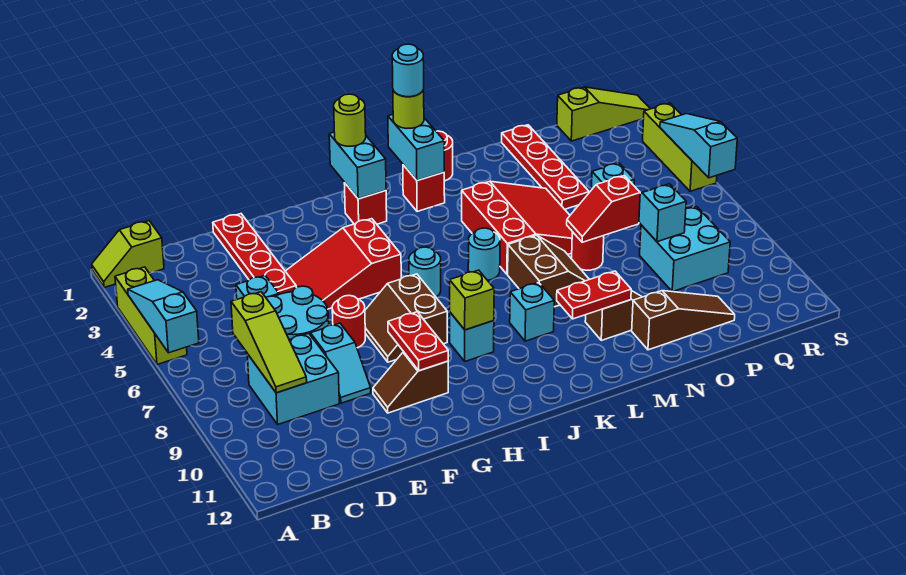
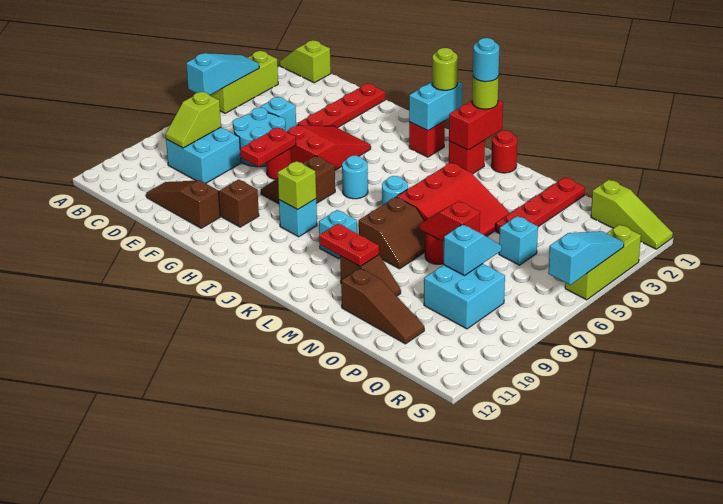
lime slope C7:C9 level 2 top 7 -> lime slope C8:C9 level 2 top 8
none -> brown slope D11:F11 level 1 top F
cyan slope E8:E9 level 1 top 8 -> none
red slope F4:H5 level 1 top H -> red slope F4:G6 level 1 top 6
red plate G9:G10 level 2 -> red plate F7:F8 level 2
cyan brick K1:K2 level 2 -> red brick K1:K2 level 2

